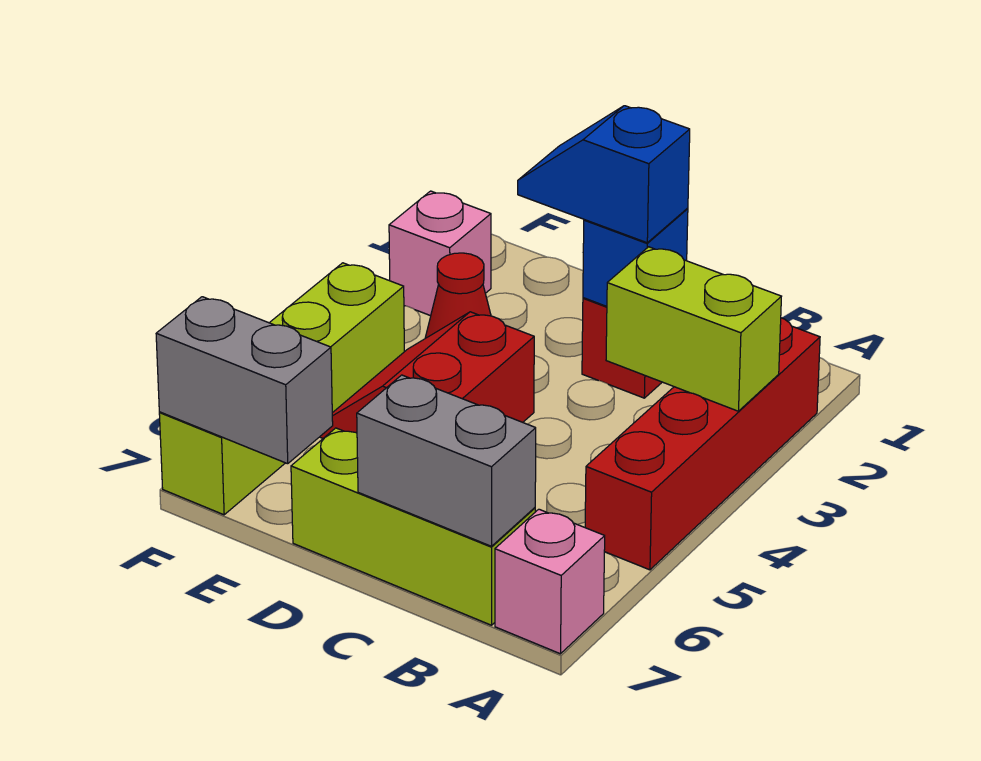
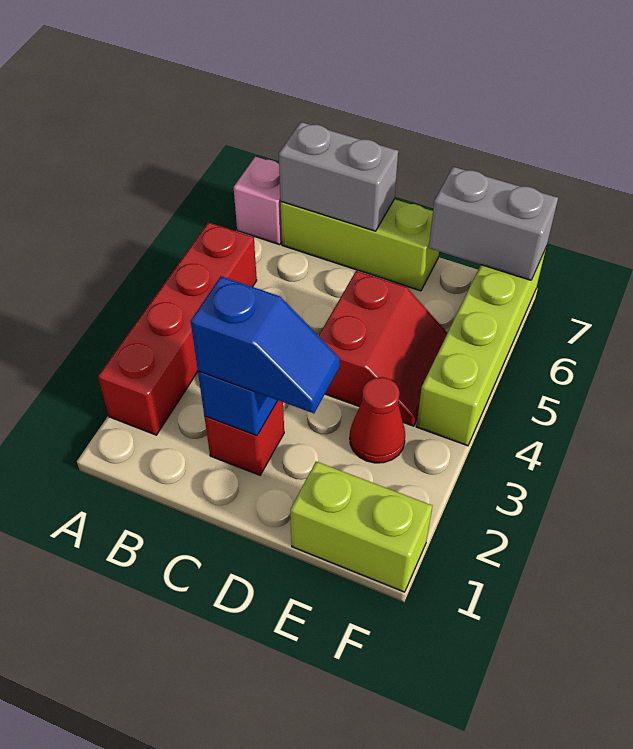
lime brick A3:B3 level 2 -> lime brick E1:F1 level 1
pink brick F2 level 1 -> none

